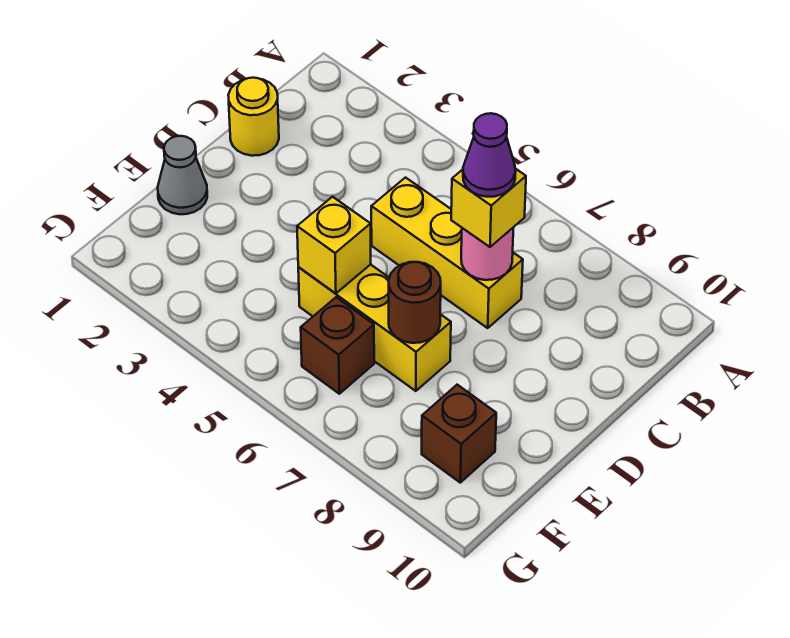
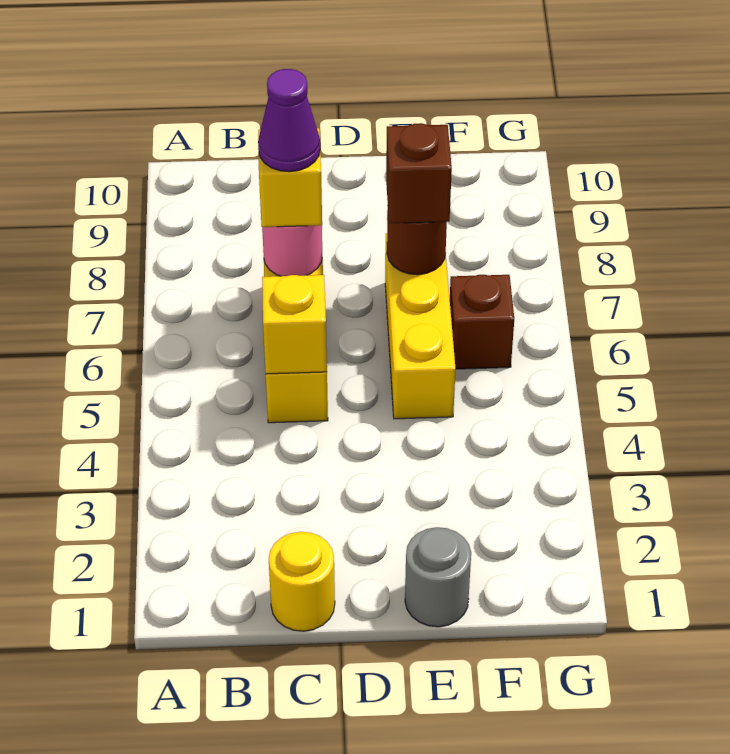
grey cone E1 level 1 -> grey round brick E1 level 1
yellow brick E5 level 2 -> yellow brick C5 level 2
brown brick F9 level 1 -> brown brick E7 level 3

